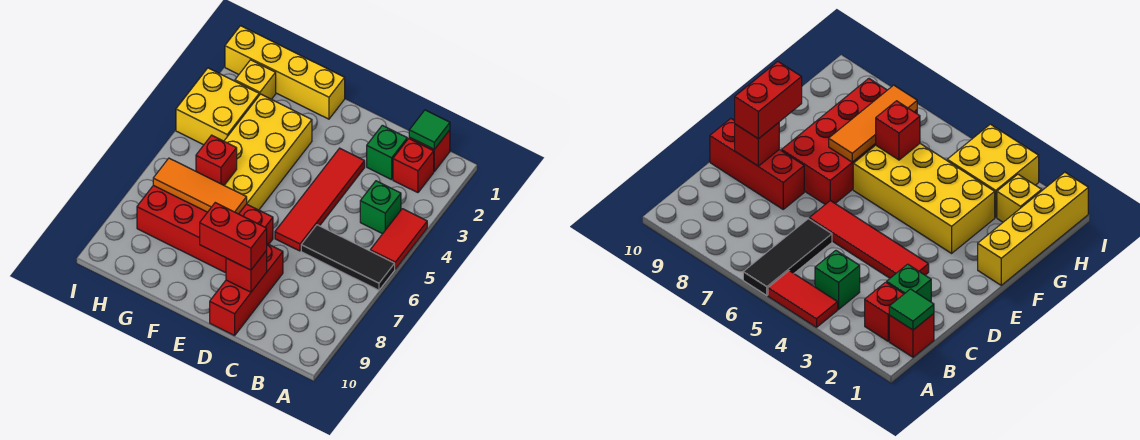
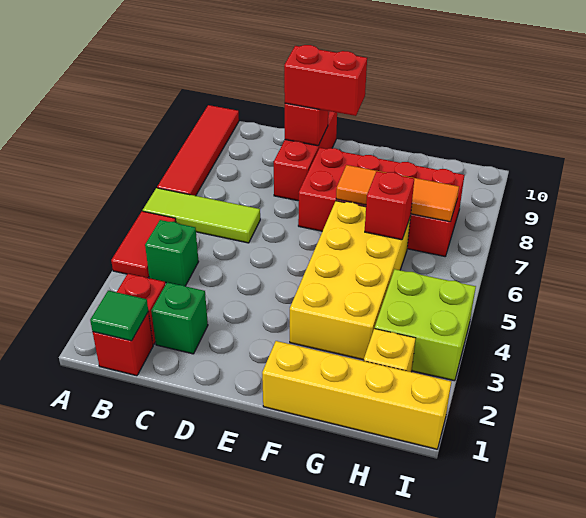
black tile A6:C6 level 1 -> lime tile A6:C6 level 1
red tile D3:D6 level 1 -> red tile A7:A10 level 1
yellow brick H3:I4 level 1 -> lime brick H3:I4 level 1

